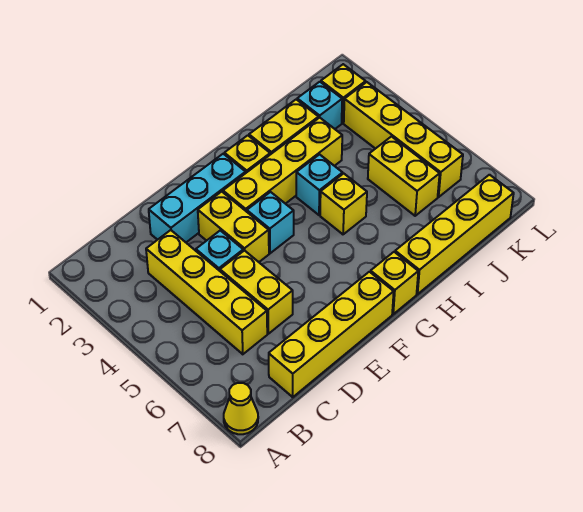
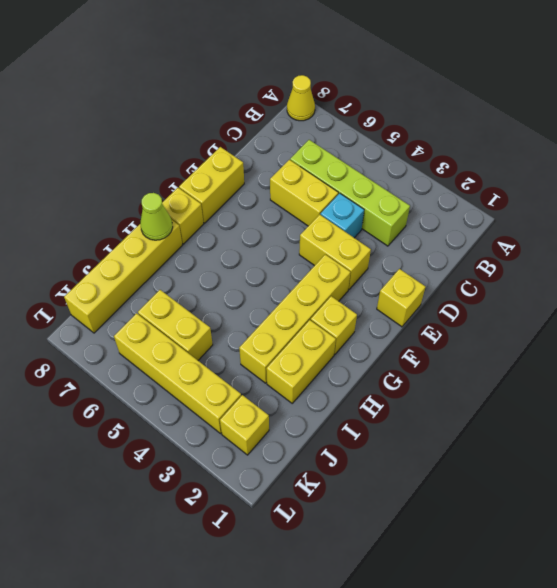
yellow brick C3:C6 level 1 -> lime brick C3:C6 level 1
yellow brick C8:F8 level 1 -> yellow brick E8:F8 level 1
cyan brick D2:F2 level 1 -> none
cyan brick F4 level 1 -> none
cyan brick H4 level 1 -> none
yellow brick H5 level 1 -> yellow brick E1 level 1
none -> lime cone H8 level 2
cyan brick J2 level 1 -> none

